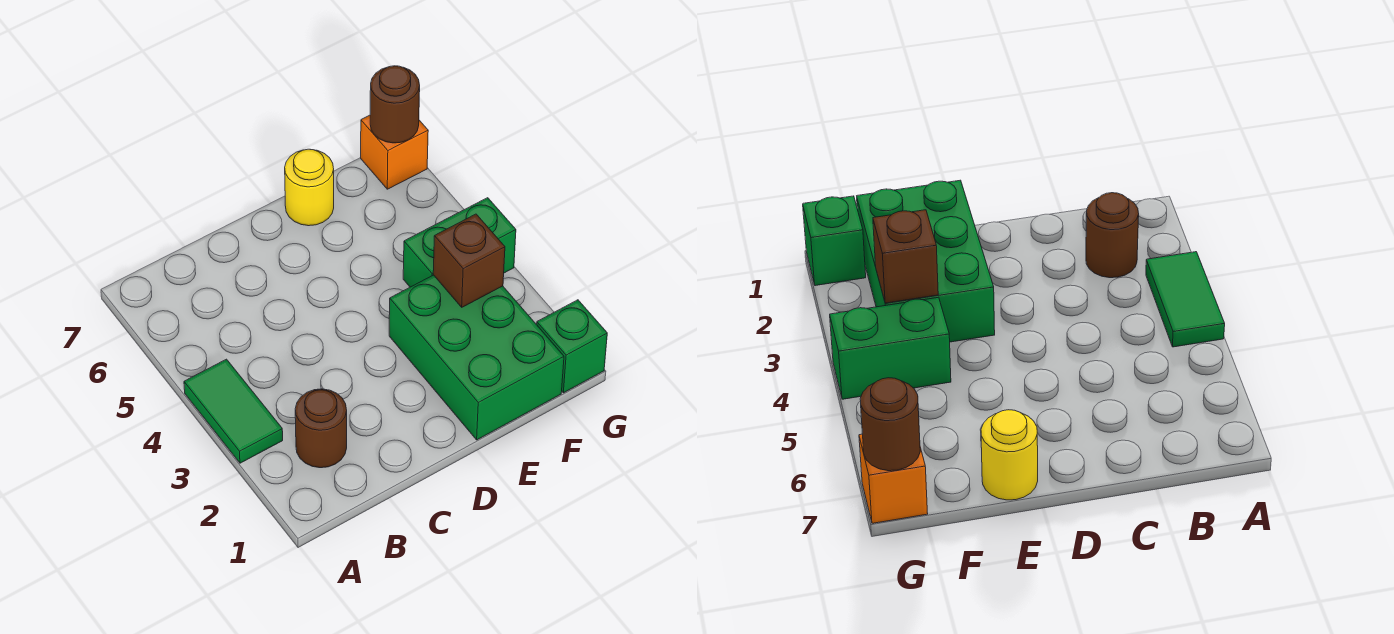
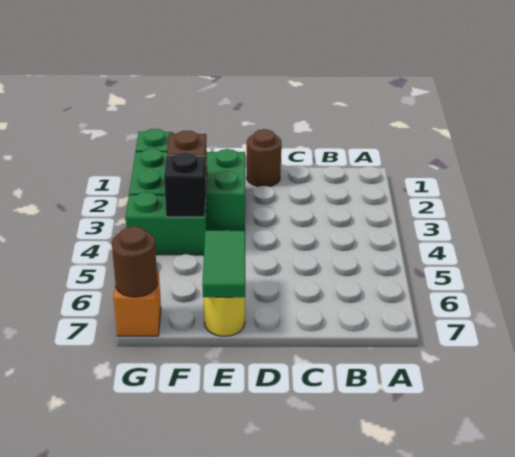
green tile A3:A4 level 1 -> green tile E6:E7 level 2
brown round brick B2 level 1 -> brown round brick D1 level 1
green brick E1:F3 level 1 -> green brick E2:G3 level 1
none -> black brick F4 level 2

